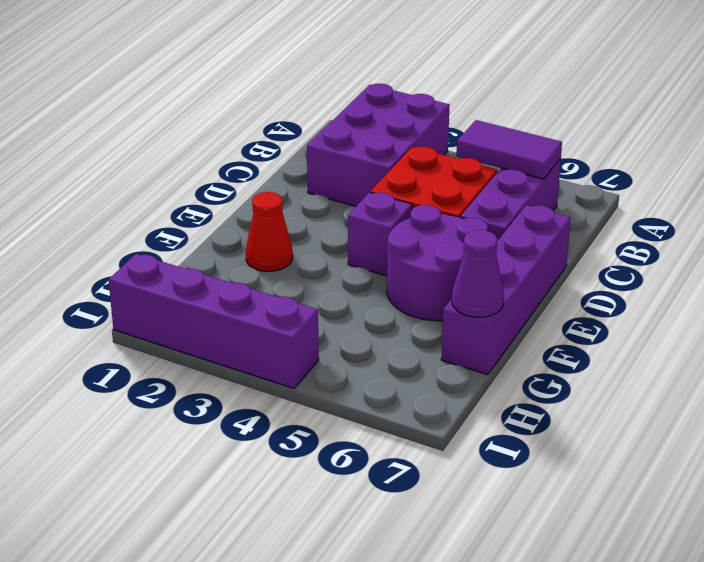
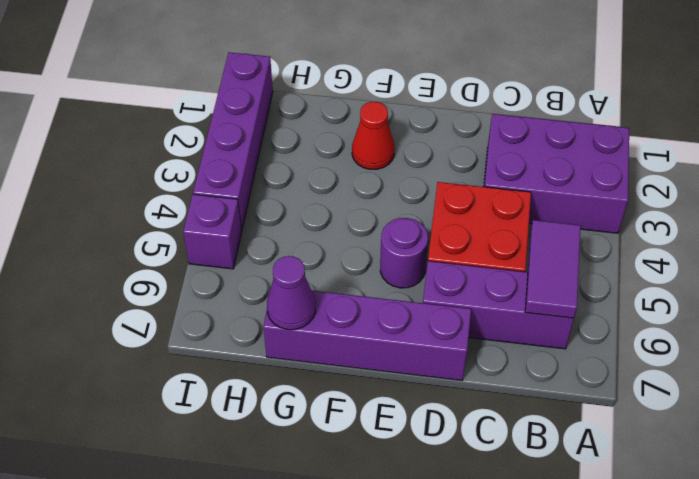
purple brick E4 level 1 -> purple brick I5 level 1
purple round brick E5:F6 level 1 -> purple round brick E5 level 1

